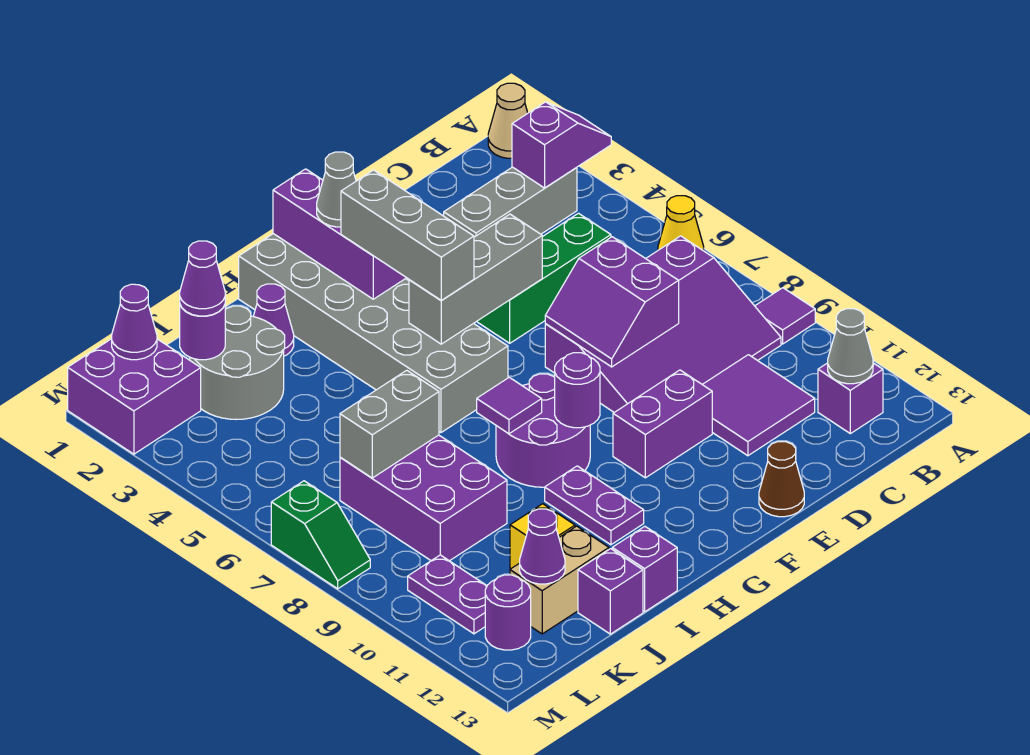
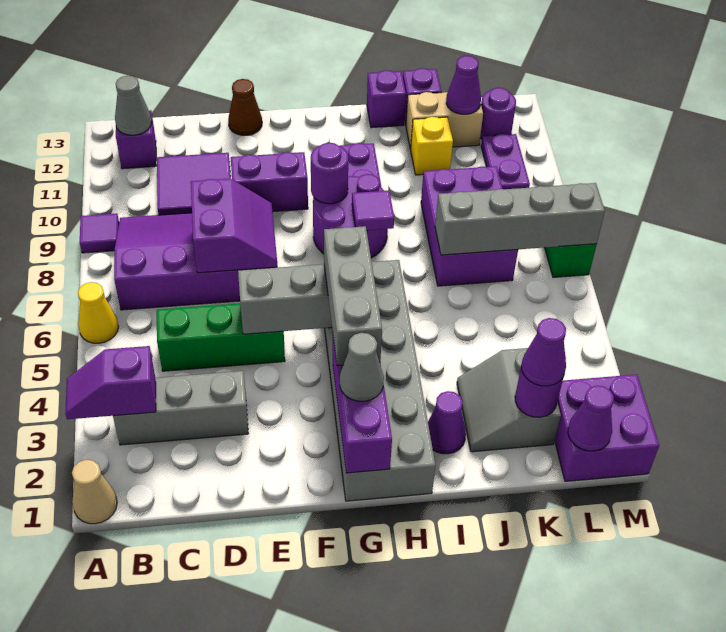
grey round brick J2:K3 level 1 -> grey slope J2:K3 level 1 top K
grey brick J7:K7 level 2 -> grey brick J7:M7 level 2

